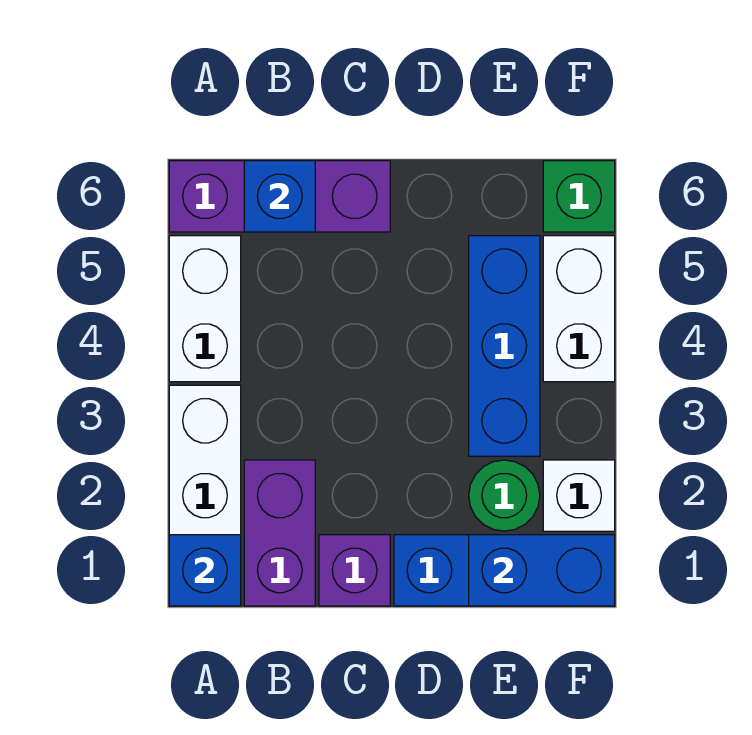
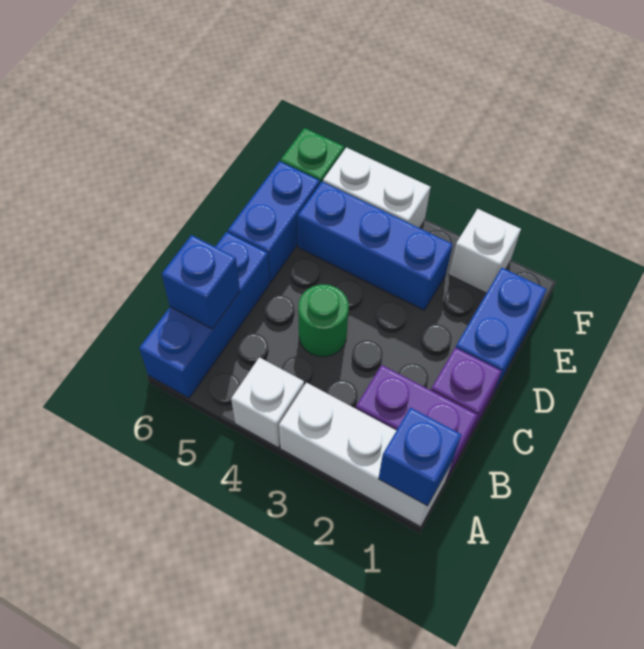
white brick A4:A5 level 1 -> white brick A4 level 1
purple brick A6:C6 level 1 -> blue brick A6:C6 level 1
blue brick E1:F1 level 2 -> blue brick D6:E6 level 1
green round brick E2 level 1 -> green round brick C4 level 1

